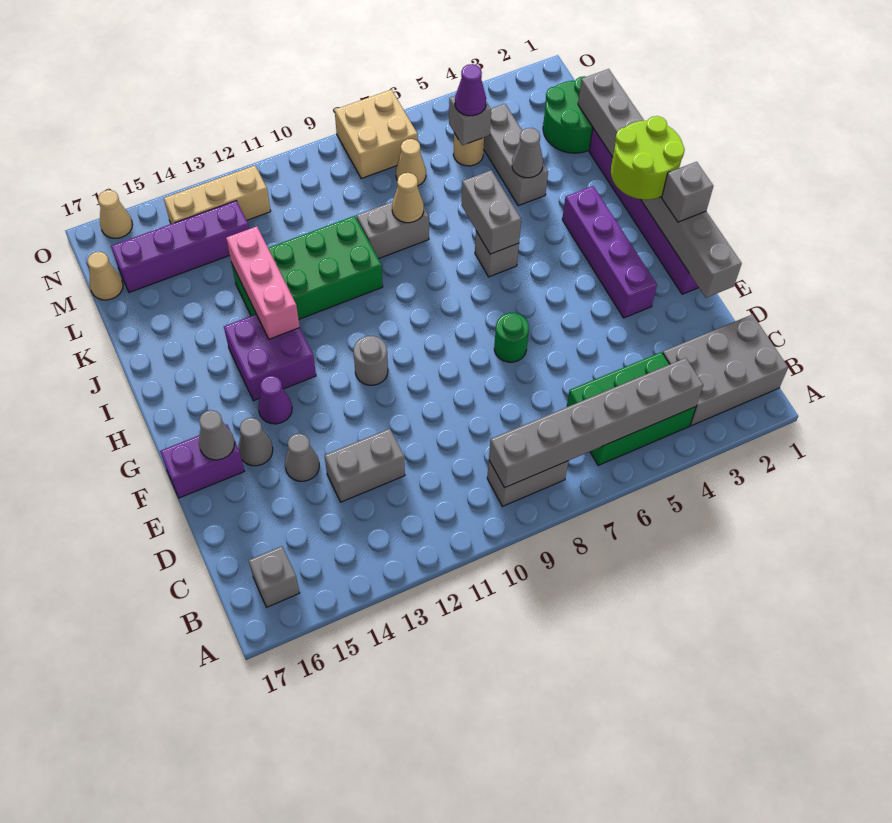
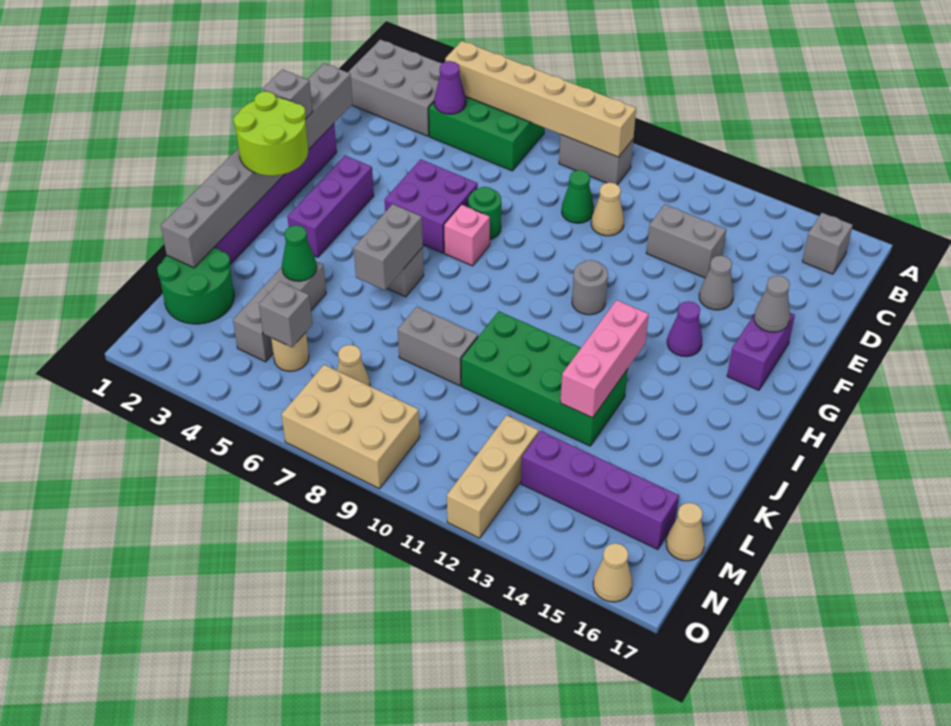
grey brick B4:B9 level 2 -> tan brick B4:B9 level 2
none -> green cone D9 level 1
purple brick F3:I3 level 1 -> purple brick G3:I3 level 1
grey cone F15 level 1 -> none
purple brick F16:F17 level 1 -> purple brick F16:G16 level 1
none -> pink brick G7 level 1
purple brick H13:I14 level 1 -> purple brick F5:G6 level 1
grey cone K4 level 2 -> green cone K4 level 2
tan cone K8 level 2 -> tan cone D10 level 1
purple cone M5 level 3 -> purple cone C4 level 2
tan brick N7:O8 level 1 -> tan brick N7:O9 level 1
tan brick N12:N14 level 1 -> tan brick M12:O12 level 1

